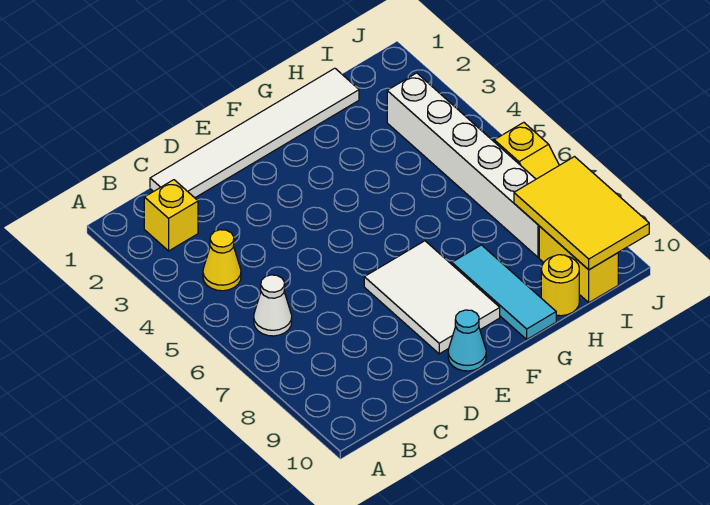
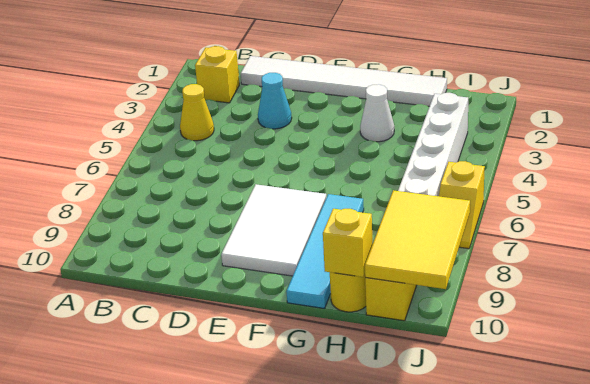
white cone B6 level 1 -> white cone G3 level 1
cyan cone E10 level 1 -> cyan cone D3 level 1
cyan tile G8:G10 level 1 -> cyan tile G7:G10 level 1
none -> yellow brick H10 level 2

